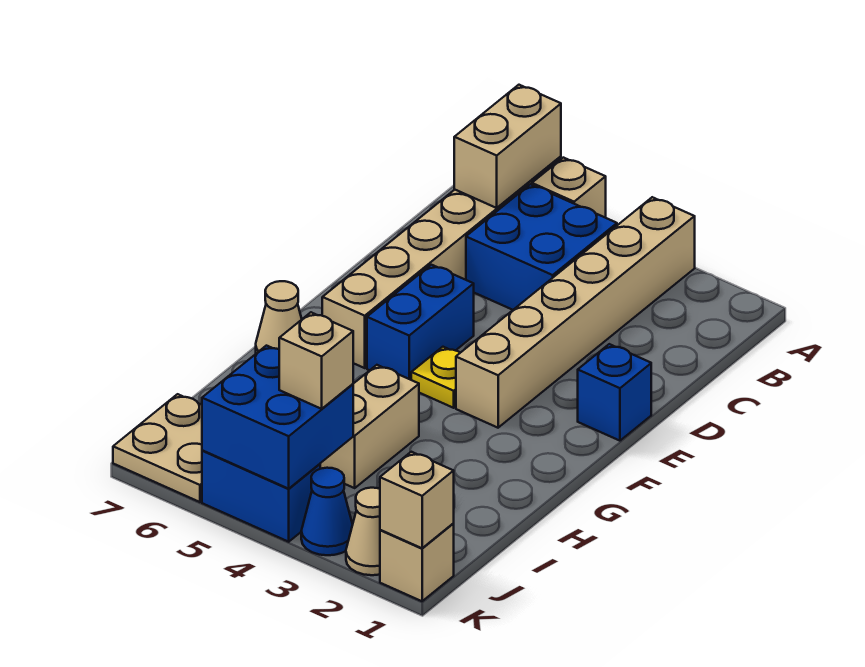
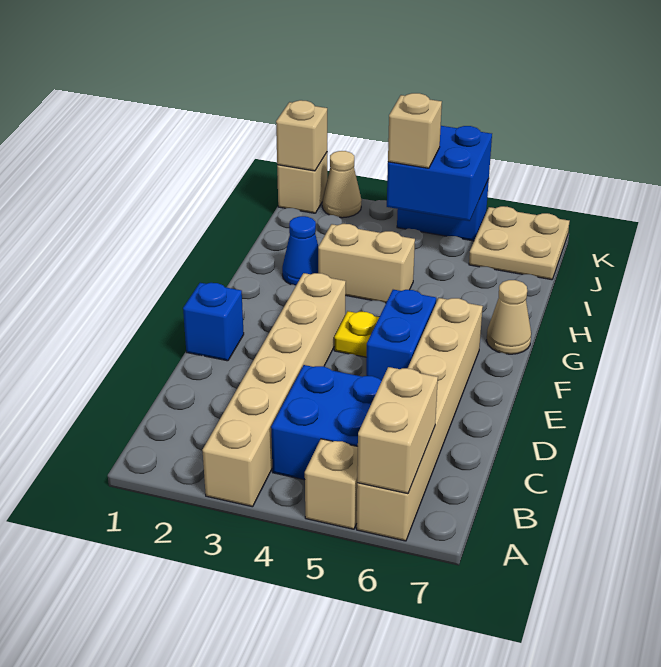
tan brick H4:I4 level 1 -> tan brick H3:H4 level 1
blue cone K3 level 1 -> blue cone H2 level 1

